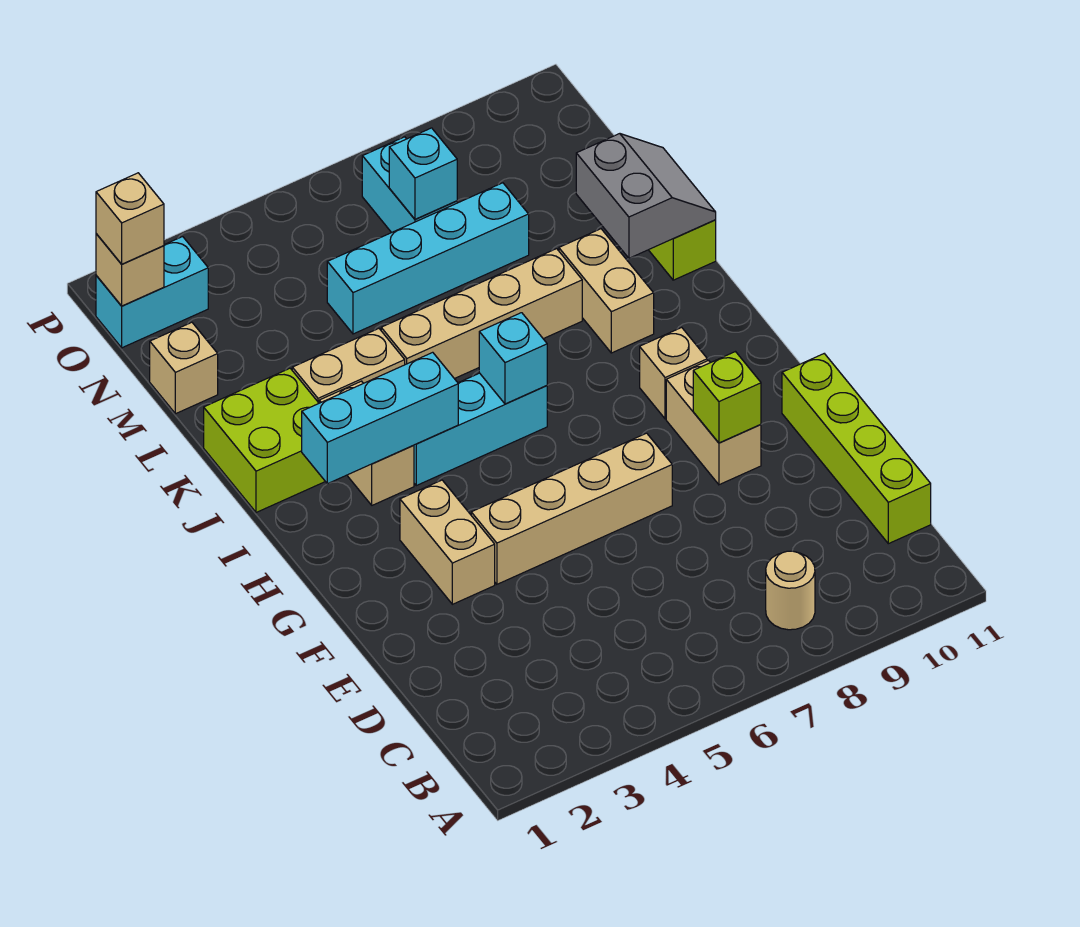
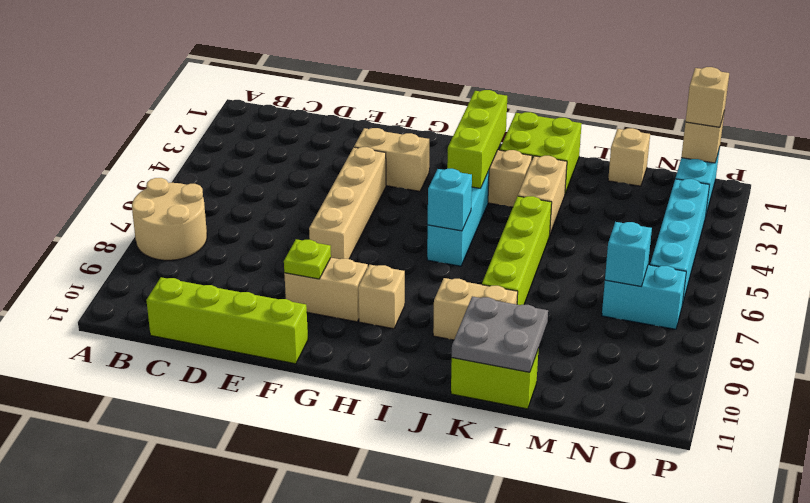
tan round brick B8 level 1 -> tan round brick A7:B8 level 1
lime brick F9 level 2 -> lime plate F9 level 2
cyan brick I2:I4 level 2 -> lime brick I2:I4 level 2
tan brick K5:K8 level 1 -> lime brick K5:K8 level 1
grey slope K10:L11 level 2 top 10 -> grey plate K10:L11 level 2
cyan brick M5:M8 level 1 -> cyan brick O3:O6 level 1

